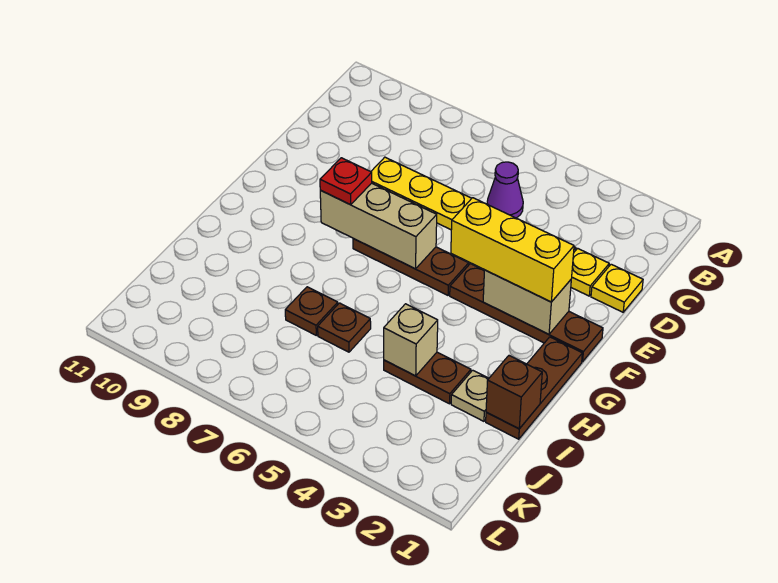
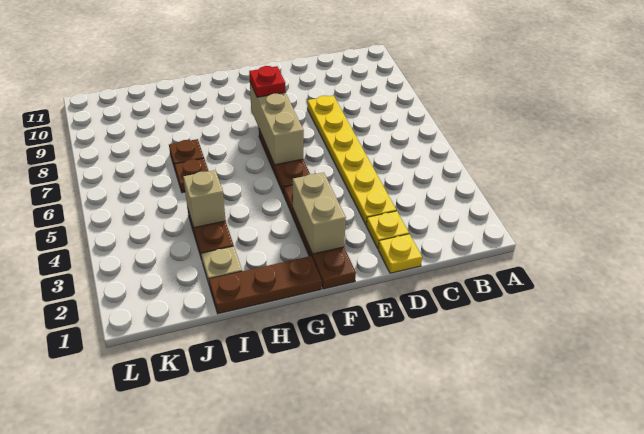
purple cone C5 level 1 -> none
yellow brick F2:F4 level 3 -> none
brown brick I1 level 2 -> none

